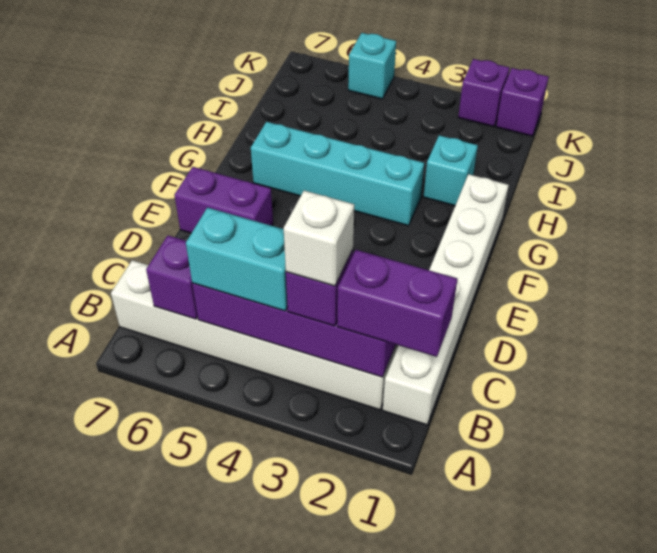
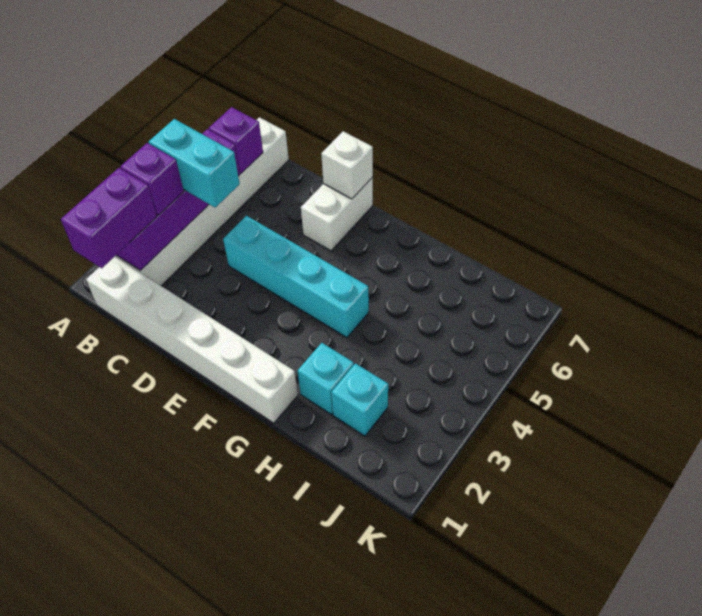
white brick B3 level 4 -> white brick E7 level 2
cyan brick B4:B5 level 3 -> cyan brick B4:C4 level 3
purple brick E6:E7 level 1 -> white brick E6:E7 level 1
cyan brick G3:G6 level 1 -> cyan brick D4:G4 level 1
purple brick K1 level 1 -> none
purple brick K2 level 1 -> none
cyan brick K5 level 1 -> cyan brick I2 level 1

